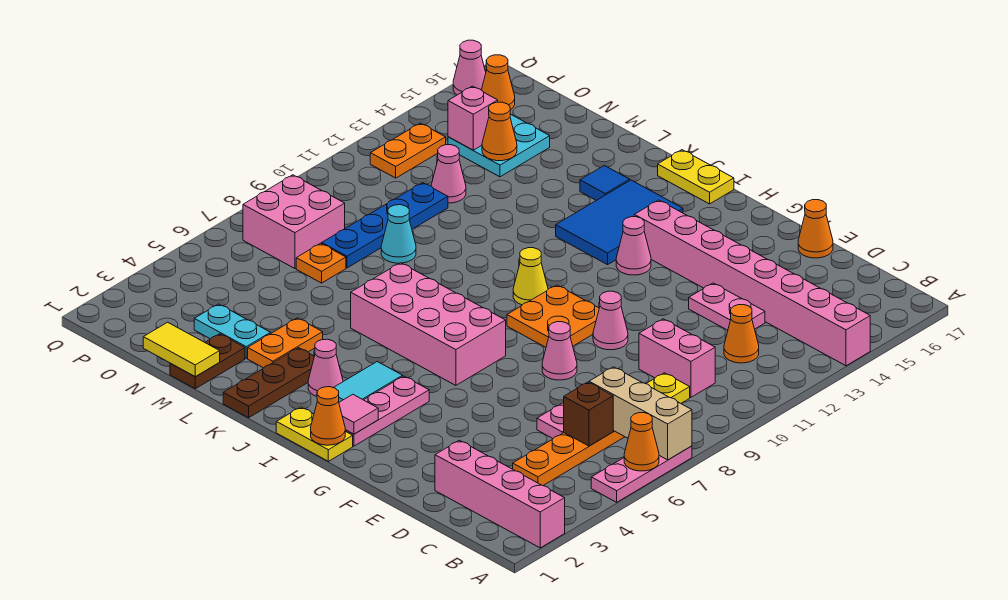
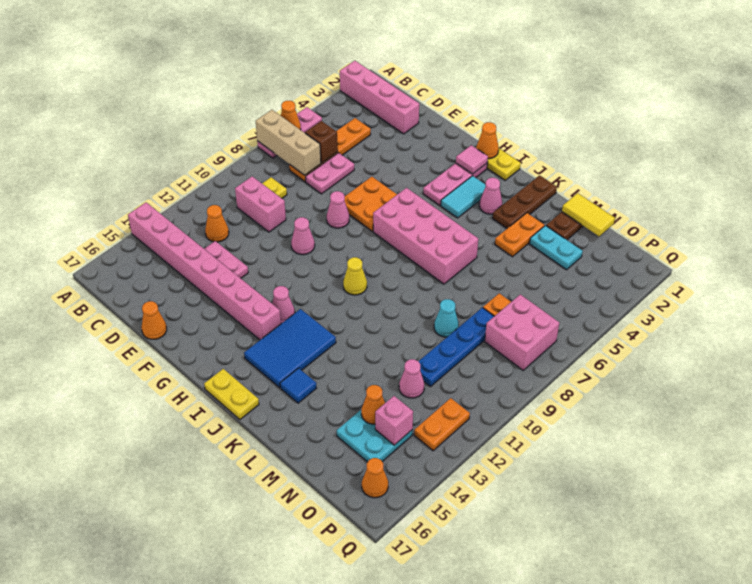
orange plate G9:H10 level 1 -> orange plate F6:G7 level 1
pink cone Q16 level 1 -> none

